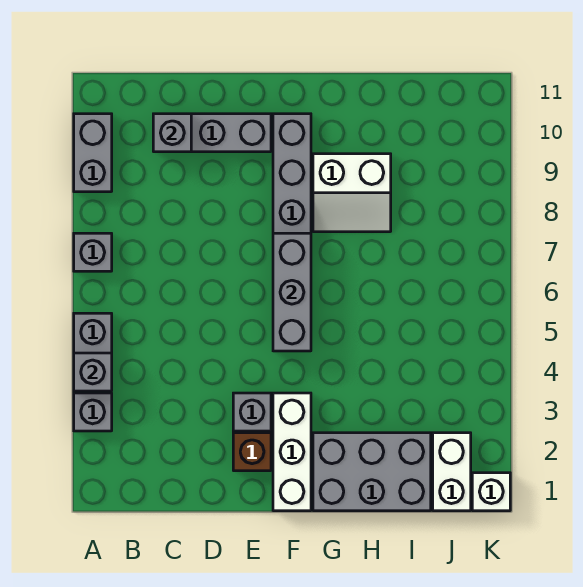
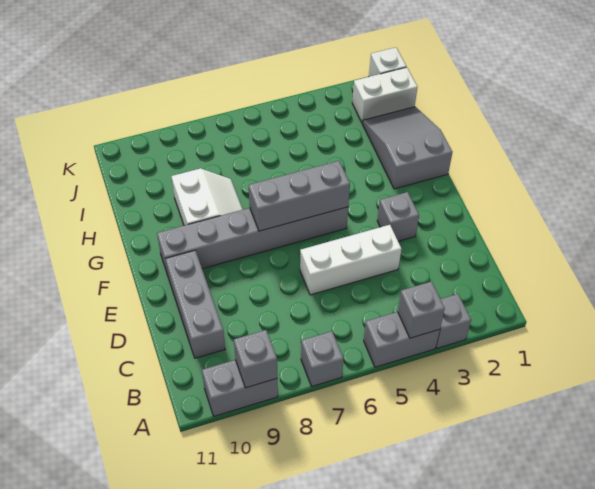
grey brick C10 level 2 -> grey brick A9 level 2
brown brick E2 level 1 -> none
white brick F1:F3 level 1 -> white brick D4:D6 level 1
grey brick G1:I2 level 1 -> grey slope G1:I2 level 1 top G

